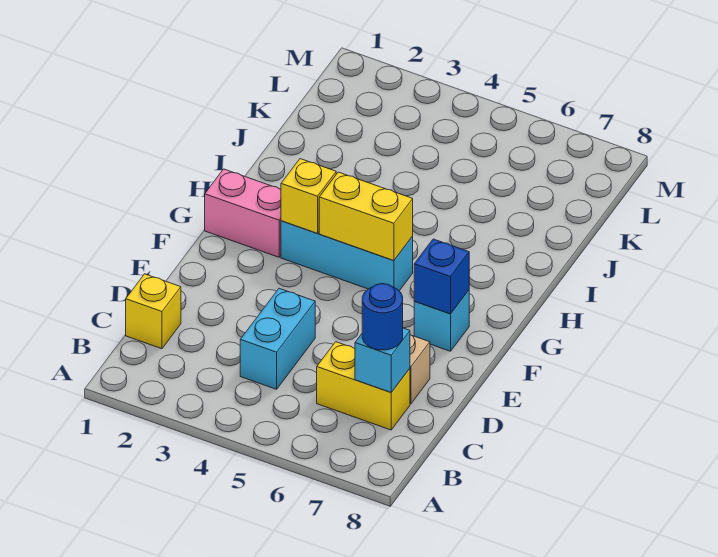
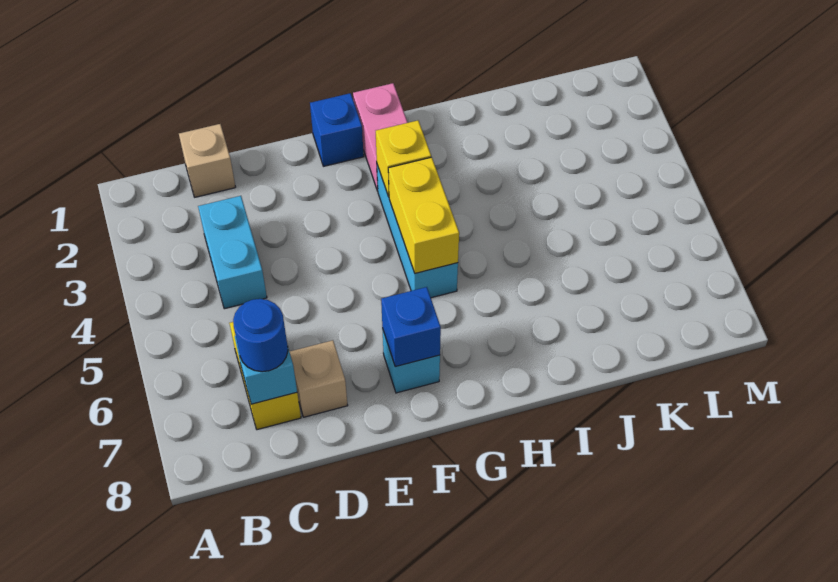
yellow brick C1 level 1 -> tan brick C1 level 1
cyan brick C4:D4 level 1 -> cyan brick C3:C4 level 1
none -> blue brick F1 level 1

